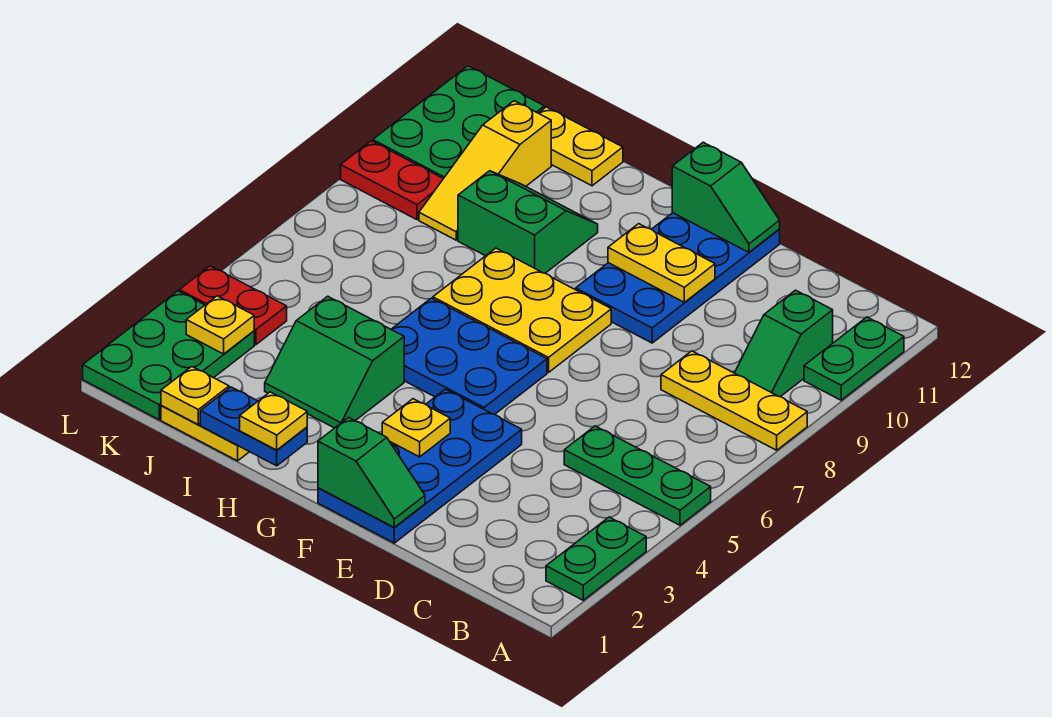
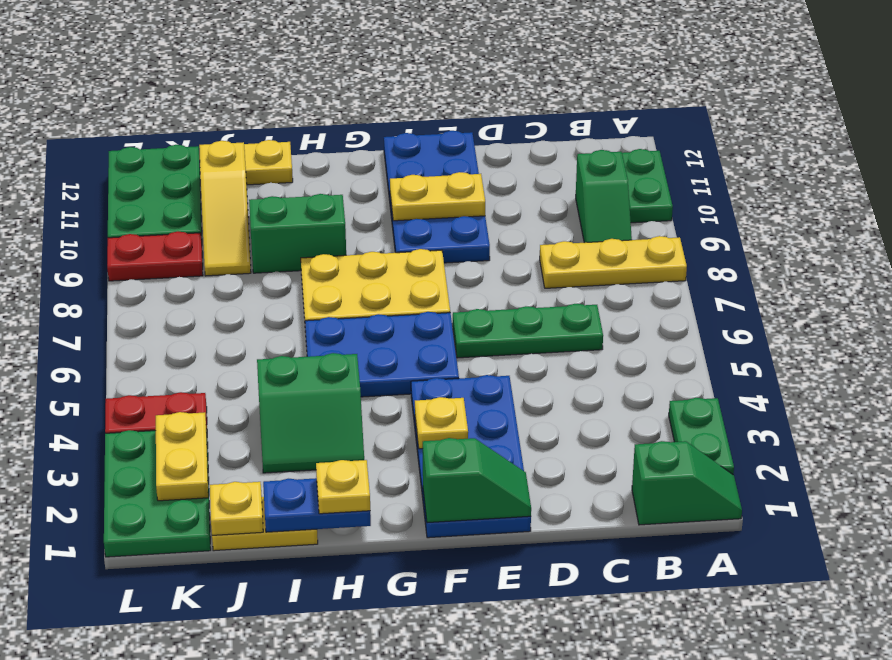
green plate A5:C5 level 1 -> green plate C6:E6 level 1
green slope E12:F12 level 2 top F -> green slope A1:B1 level 1 top B
yellow plate K3 level 2 -> yellow plate K2:K3 level 2

